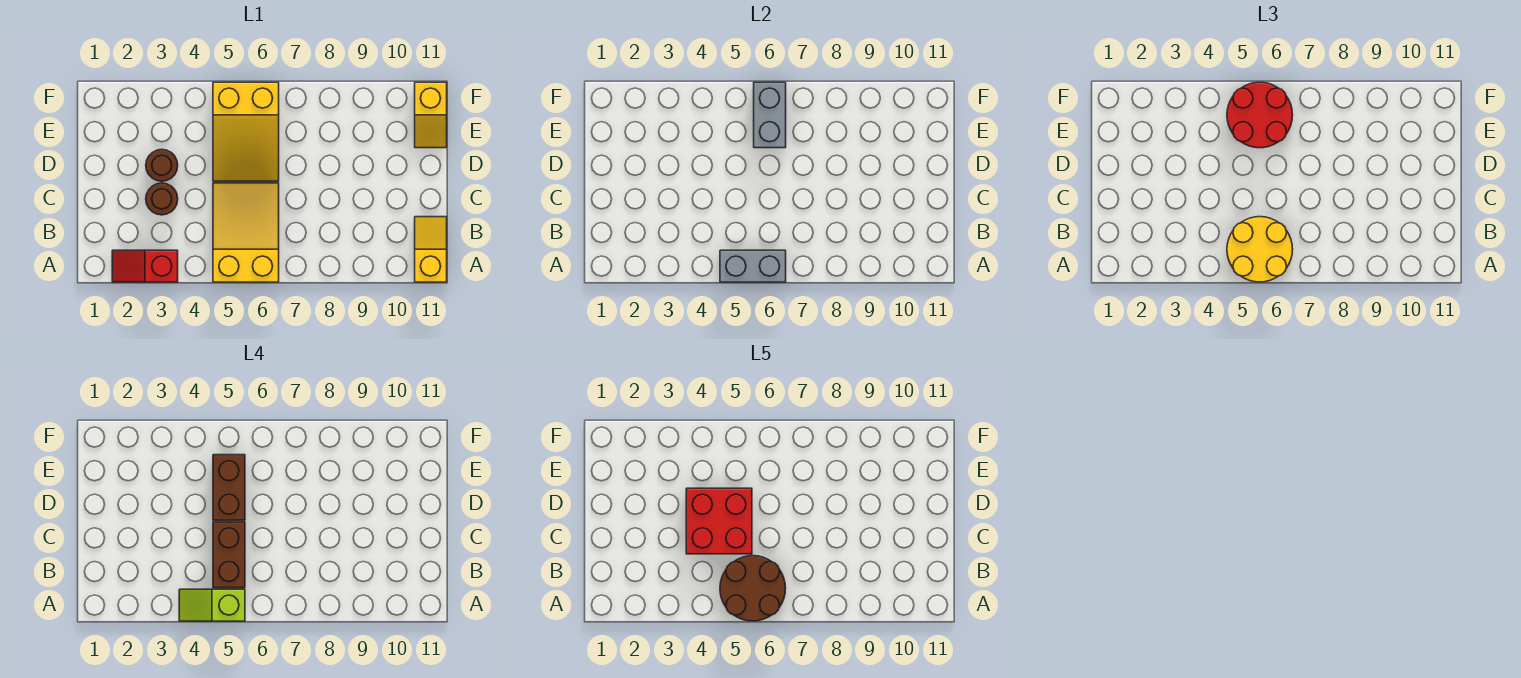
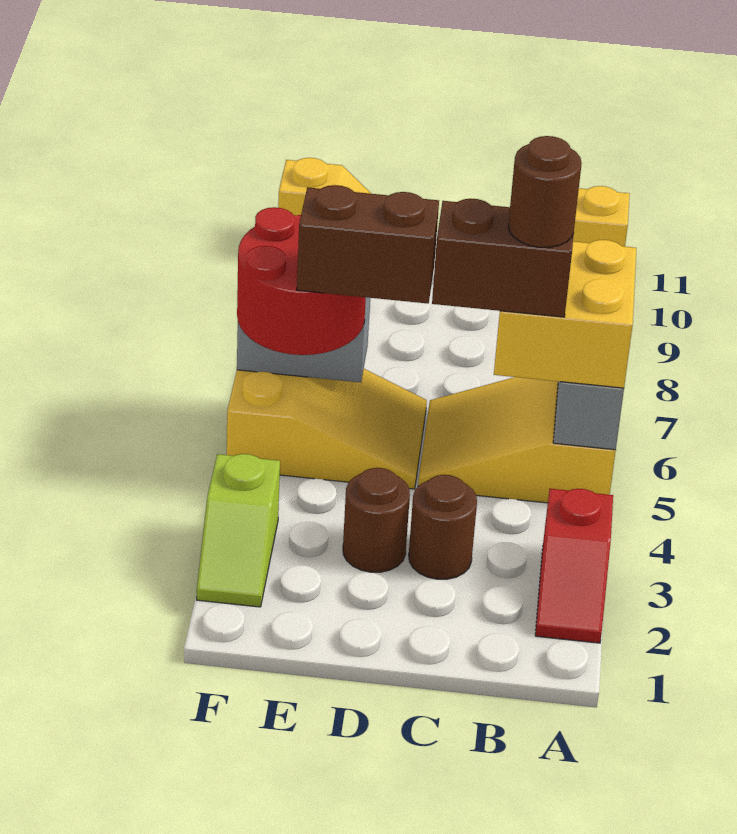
lime slope A4:A5 level 4 top 5 -> lime slope F2:F3 level 1 top 3
yellow round brick A5:B6 level 3 -> yellow brick A5:B6 level 3
brown round brick A5:B6 level 5 -> brown round brick B5 level 5
red brick C4:D5 level 5 -> none

